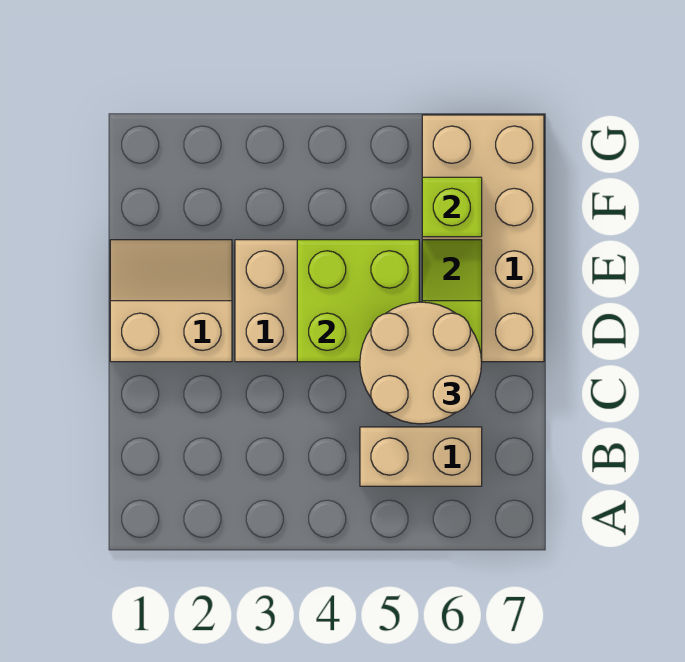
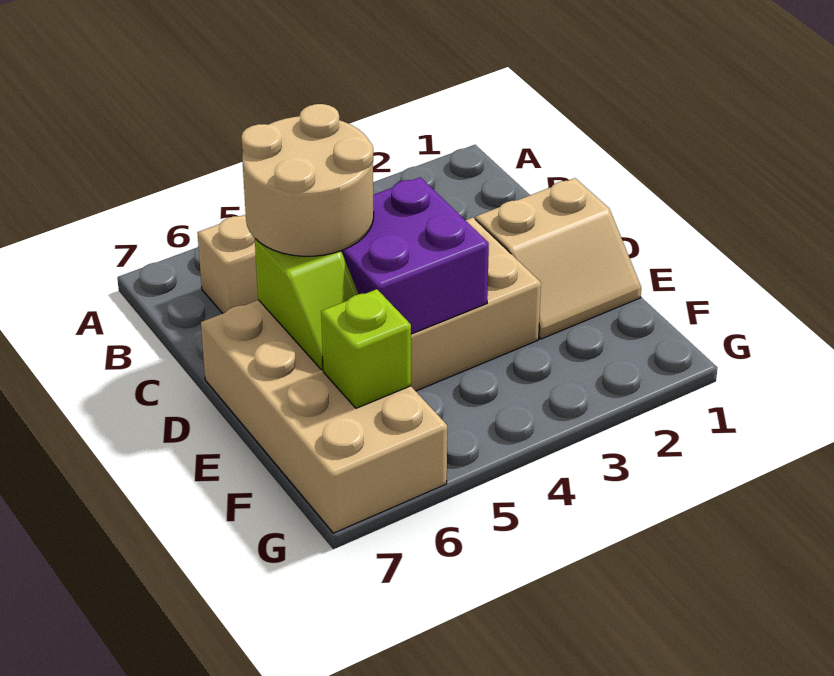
lime brick D4:E5 level 2 -> purple brick D4:E5 level 2

